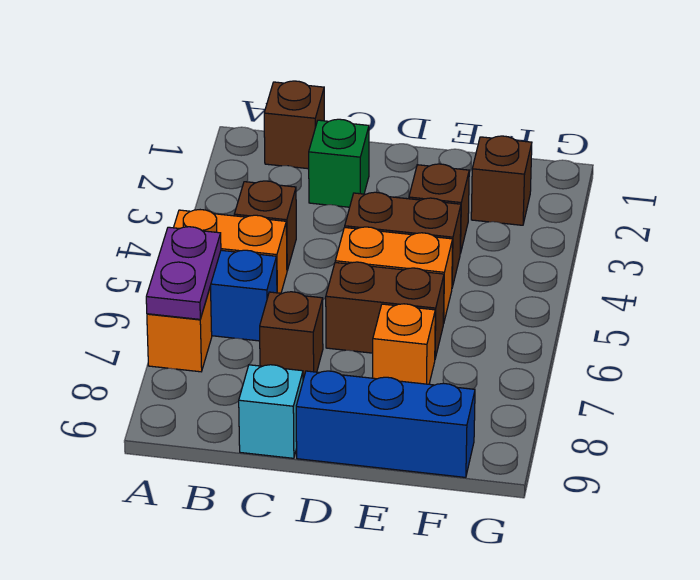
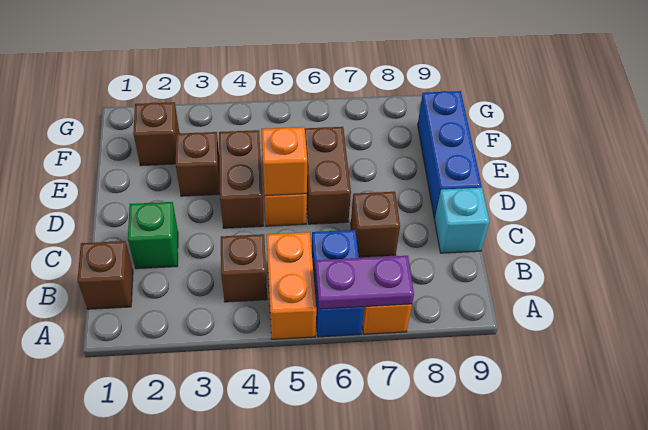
orange brick E7 level 1 -> orange brick D5 level 2

